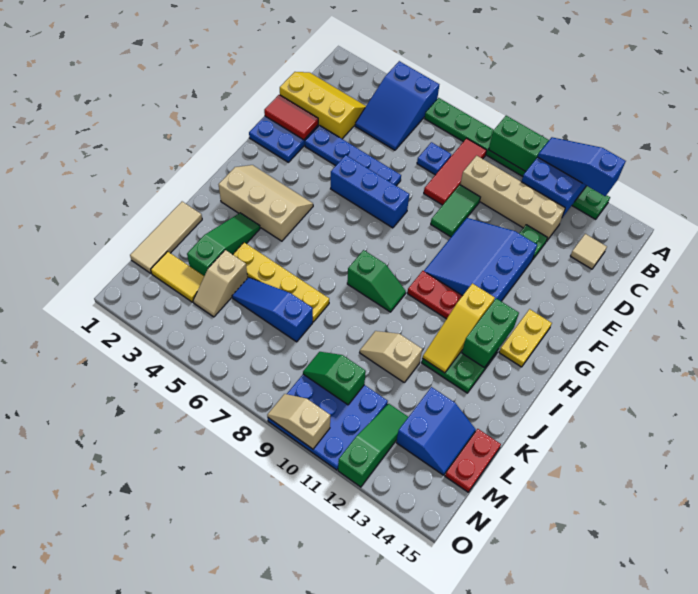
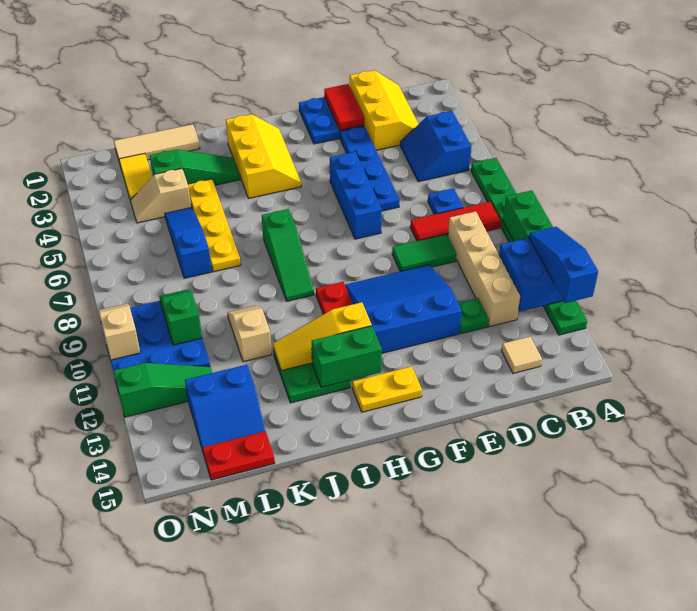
blue slope A4:C5 level 1 top A -> blue slope B4:C5 level 1 top B
tan slope H2:I4 level 1 top I -> yellow slope H2:I4 level 1 top I
green slope I8:I9 level 1 top 8 -> green slope I7:I9 level 1 top 7

